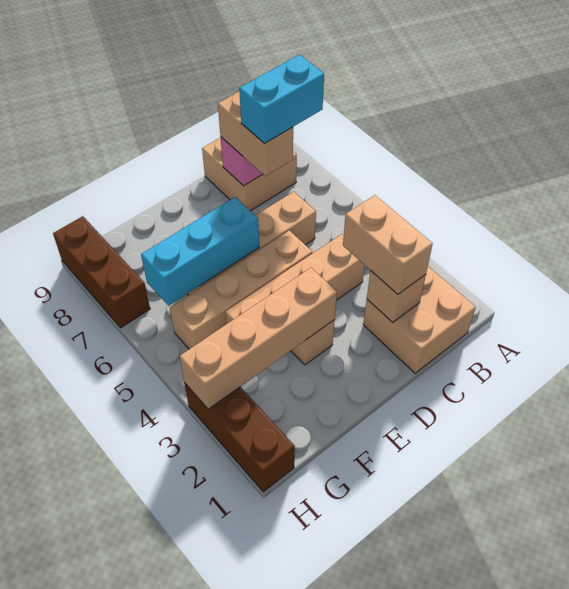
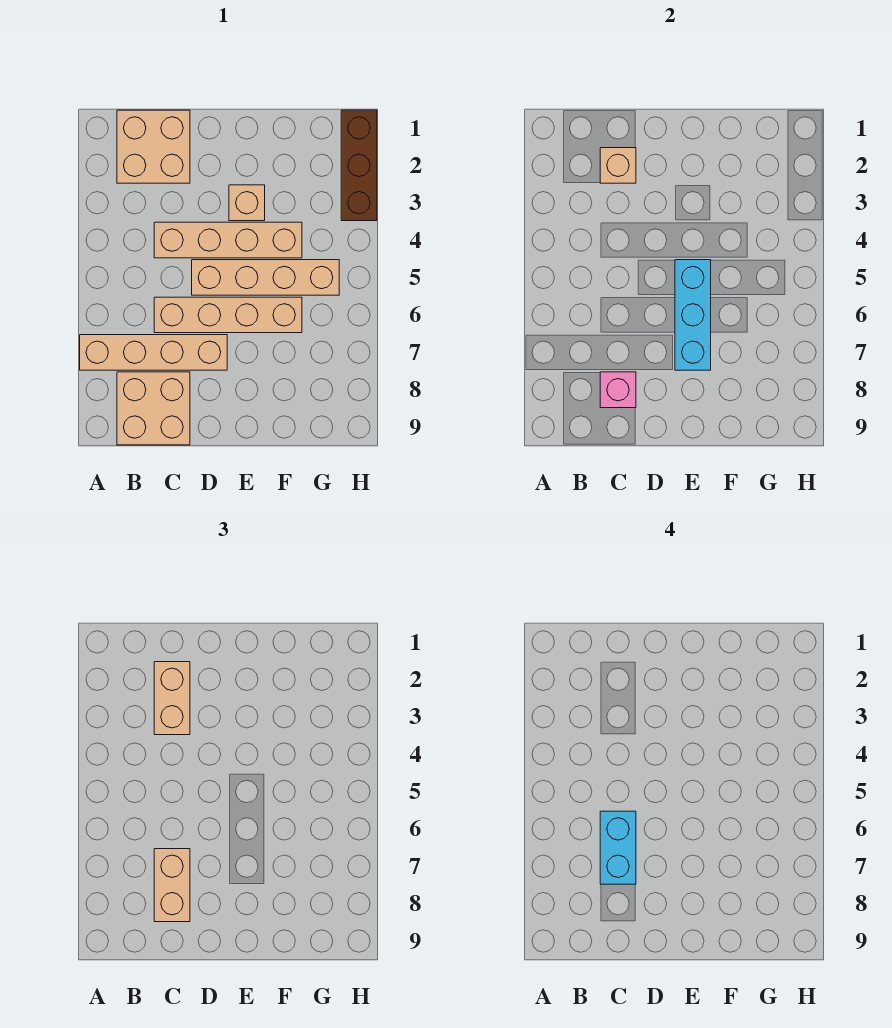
cyan brick B7:C7 level 4 -> cyan brick C6:C7 level 4
tan brick E3:H3 level 2 -> tan brick A7:D7 level 1
cyan brick E6:G6 level 2 -> cyan brick E5:E7 level 2
brown brick H7:H9 level 1 -> none

